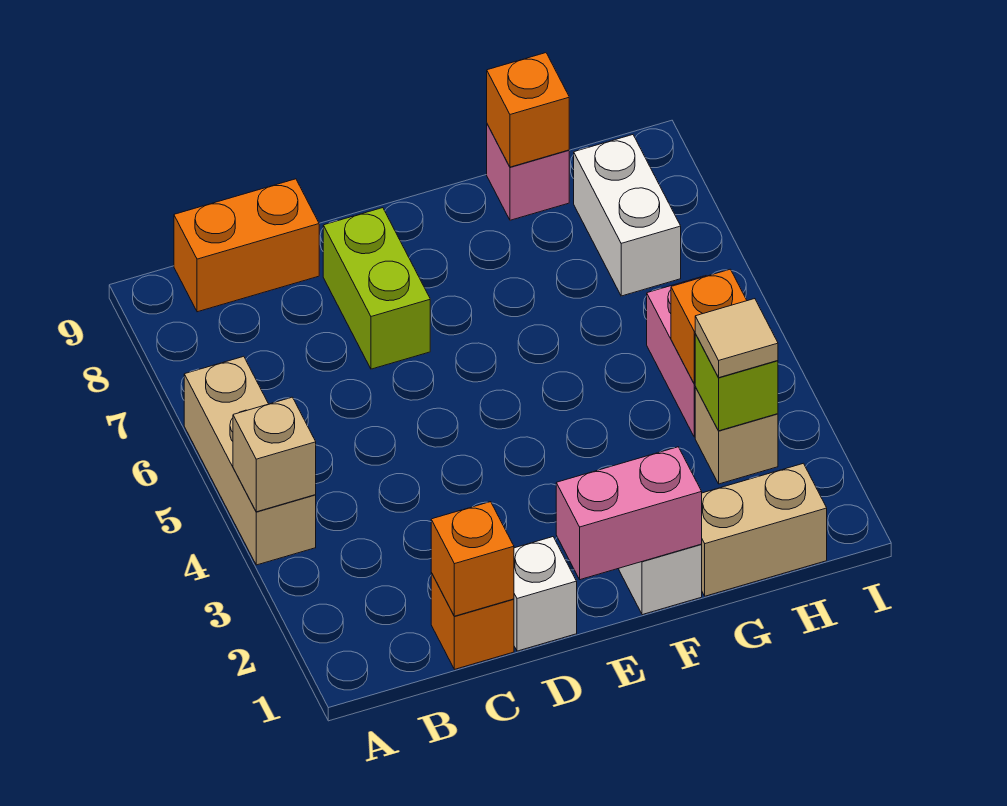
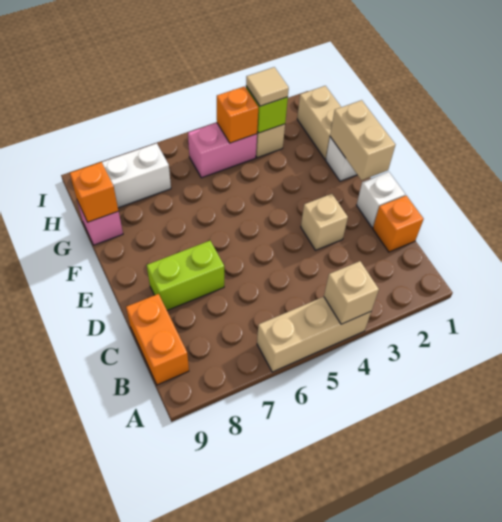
orange brick C1 level 2 -> none
none -> tan brick D3 level 1
pink brick E1:F1 level 2 -> tan brick E1:F1 level 2

